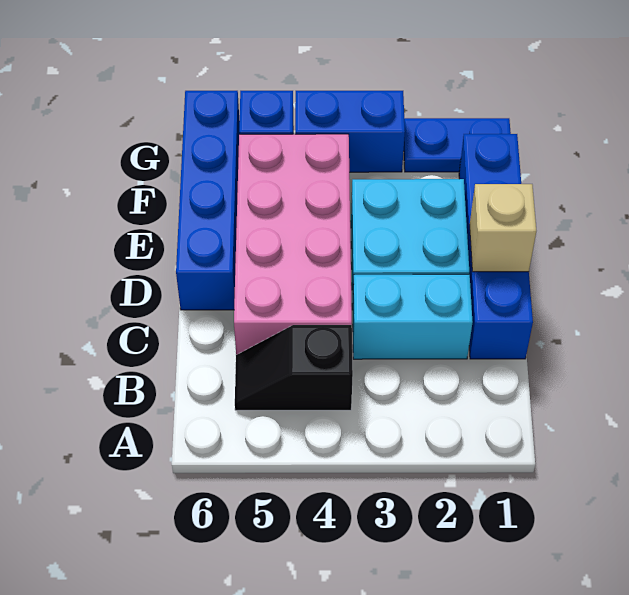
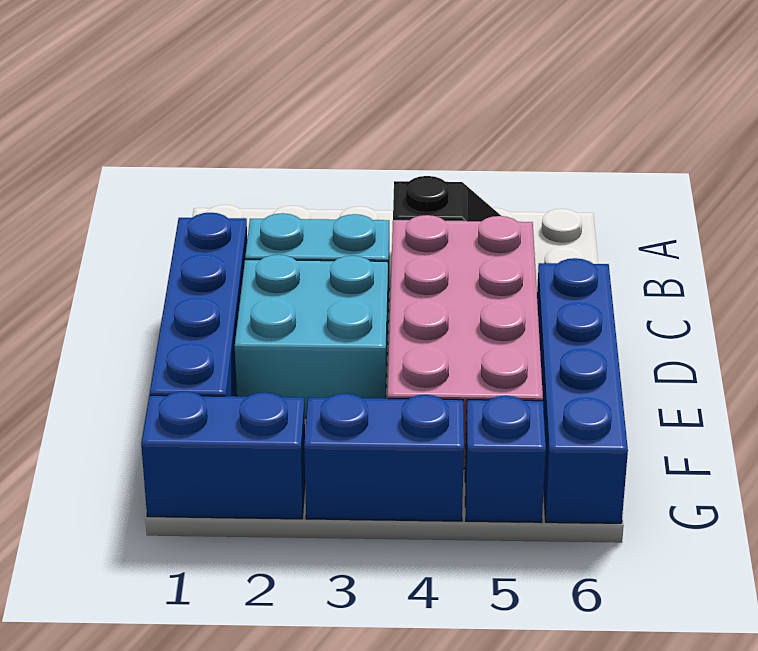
tan brick D1 level 2 -> none
blue plate G1:G2 level 1 -> blue brick G1:G2 level 1

